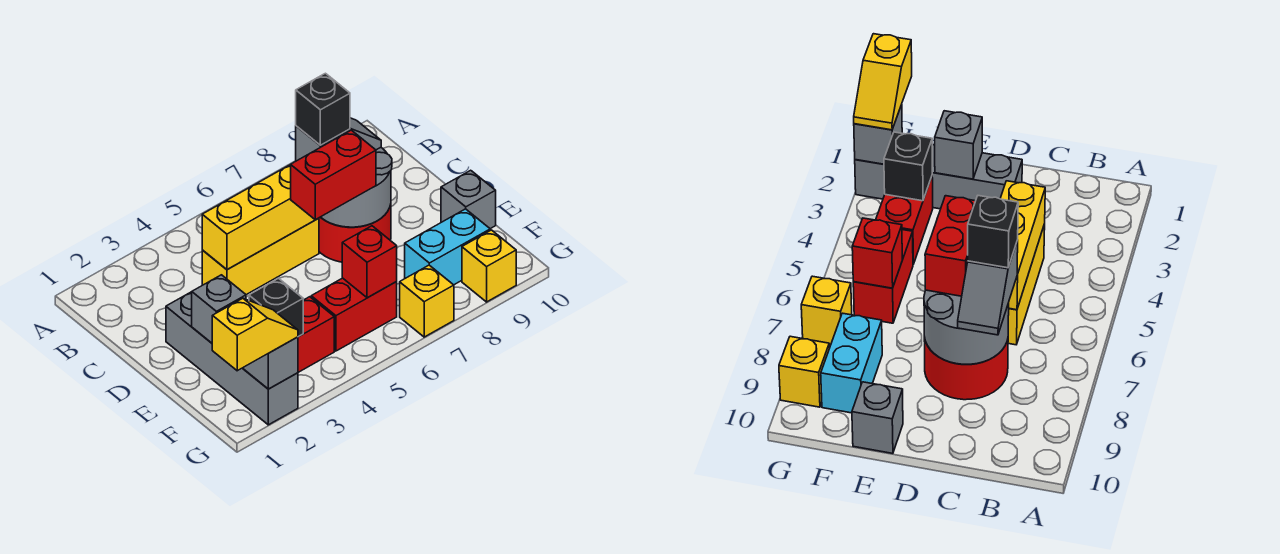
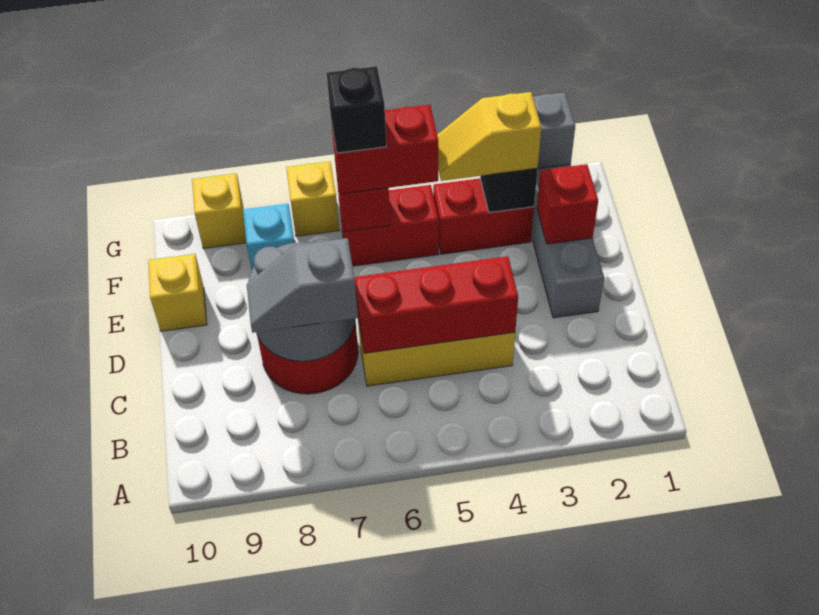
yellow brick C4:C6 level 2 -> red brick C4:C6 level 2
black brick C7 level 4 -> black brick F6 level 4
red brick D6:D7 level 3 -> red brick F5:F6 level 3
grey brick E2 level 2 -> red brick E2 level 2
grey brick E10 level 1 -> yellow brick E10 level 1
cyan brick F8:F9 level 1 -> cyan brick F8 level 1
yellow slope G1:G2 level 3 top 1 -> yellow slope F3:F4 level 3 top 3

